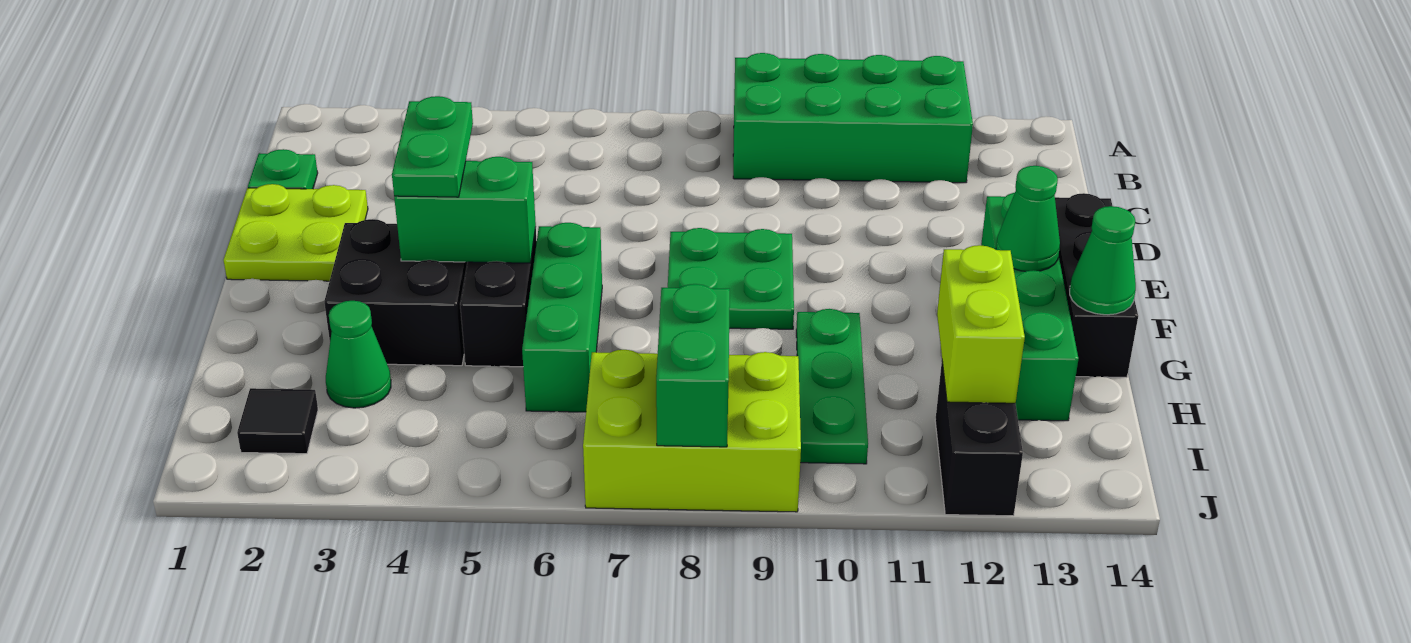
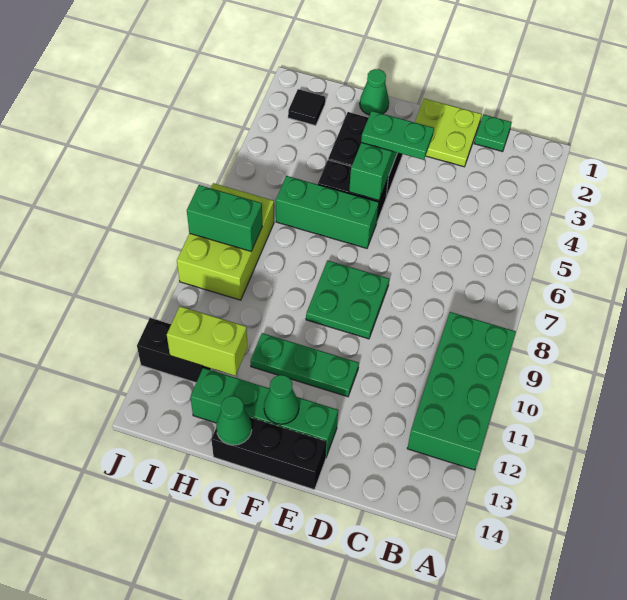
green plate G10:I10 level 1 -> green plate E11:G11 level 1
green cone H3 level 1 -> green cone G1 level 1

